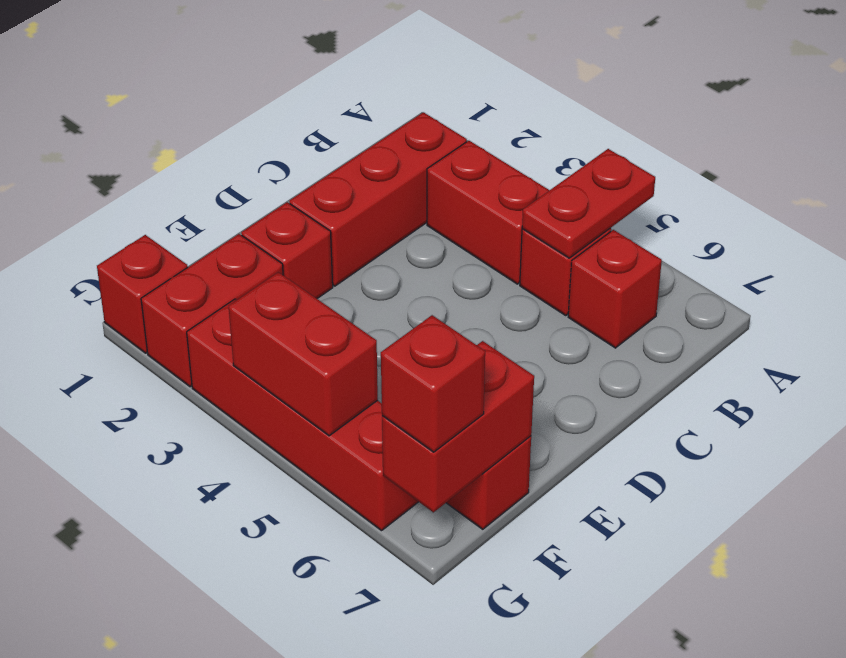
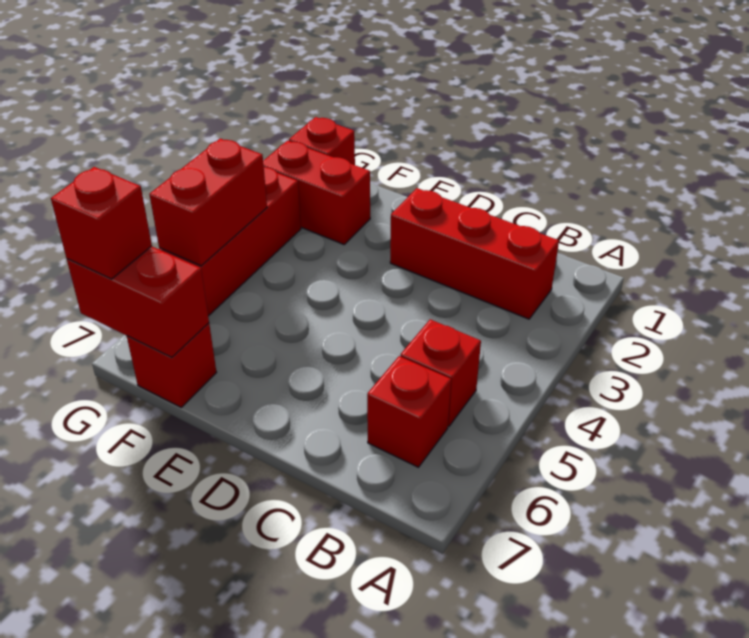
red plate A5:B5 level 2 -> none
red brick B3:B4 level 1 -> none
red brick E2 level 1 -> none

